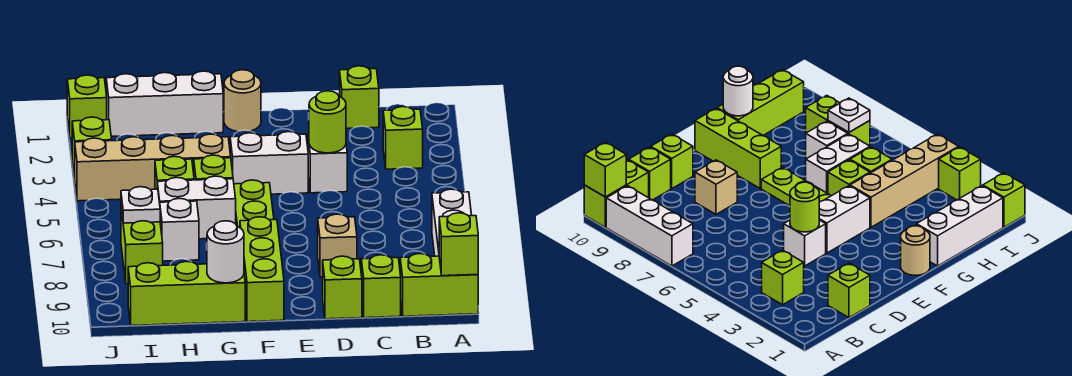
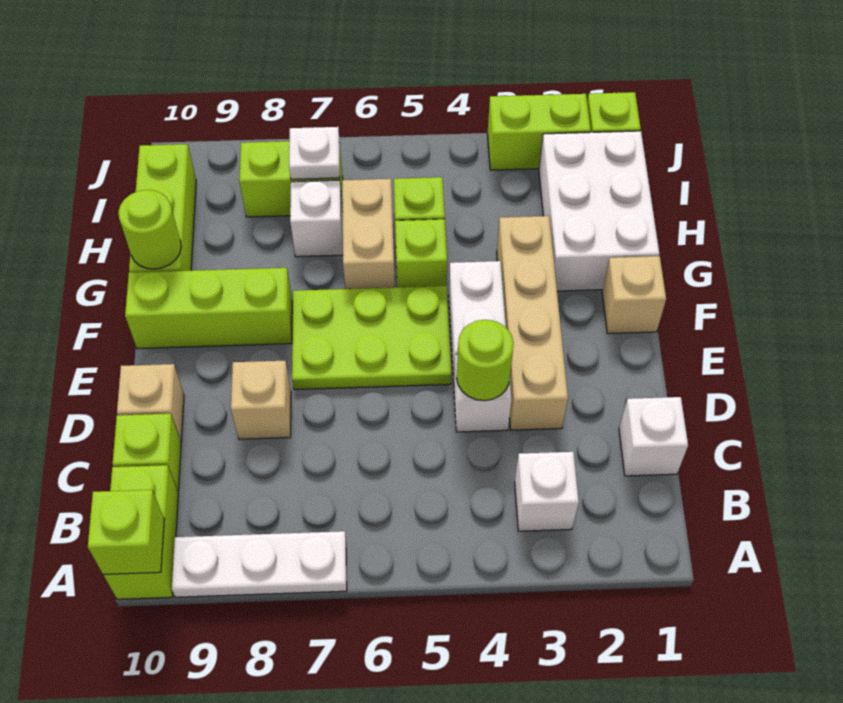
white brick A7:A9 level 1 -> white plate A7:A9 level 1
lime brick B3 level 1 -> white brick B3 level 1
lime brick C1 level 1 -> white brick C1 level 1
lime brick D10 level 1 -> tan brick D10 level 1
tan round brick F1 level 1 -> tan brick F1 level 1
lime plate F5:F7 level 1 -> lime plate E5:F7 level 1
white brick G1:I1 level 1 -> white brick G1:I2 level 1
tan brick G4:J4 level 1 -> tan brick D3:G3 level 1
white brick G6:H6 level 1 -> tan brick G6:H6 level 1
white round brick G10 level 2 -> lime round brick G10 level 2
lime brick J3 level 1 -> lime brick J2:J3 level 1

